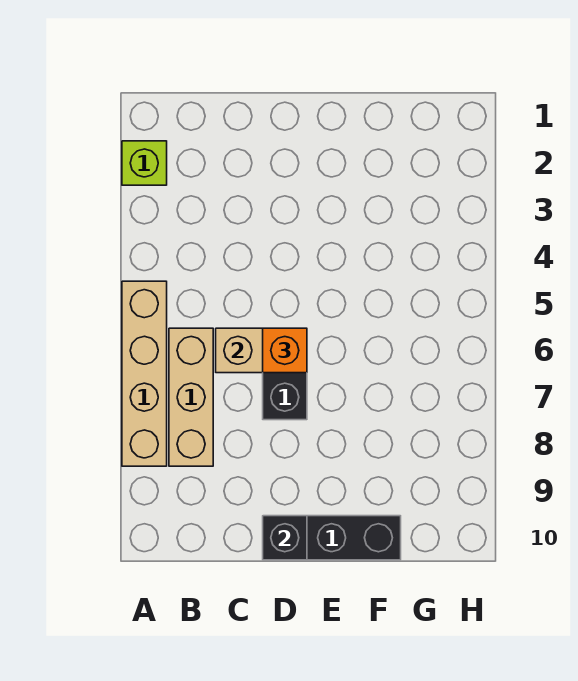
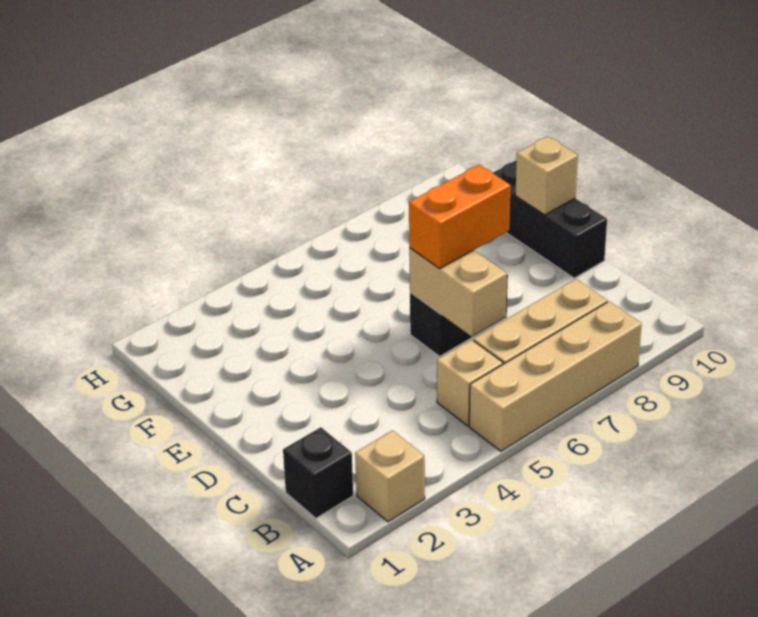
lime brick A2 level 1 -> tan brick A2 level 1
none -> tan brick B5 level 1
orange brick D6 level 3 -> orange brick D6:D7 level 3
black brick D10 level 2 -> black brick B1 level 1
none -> tan brick E10 level 2

